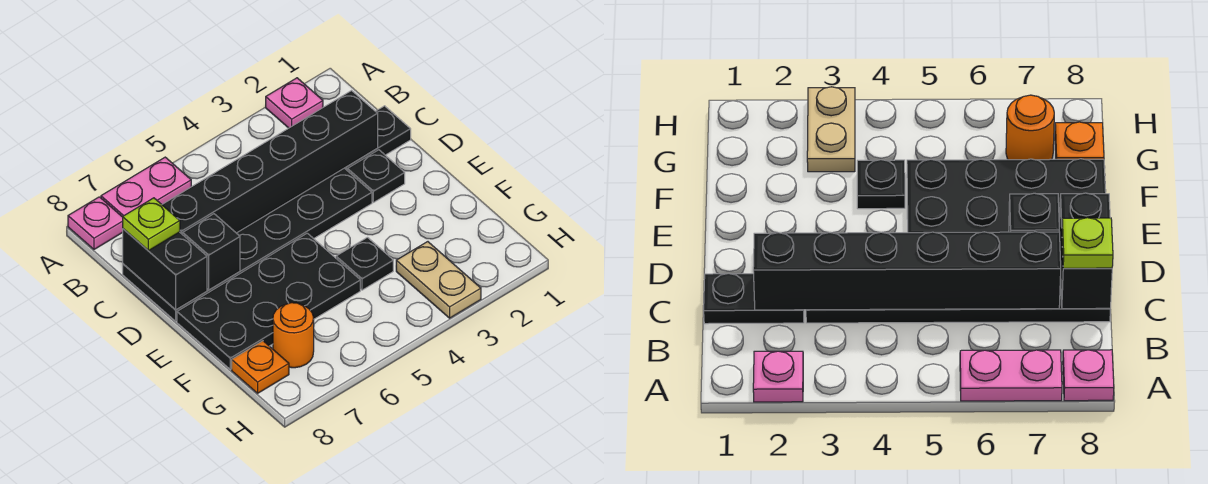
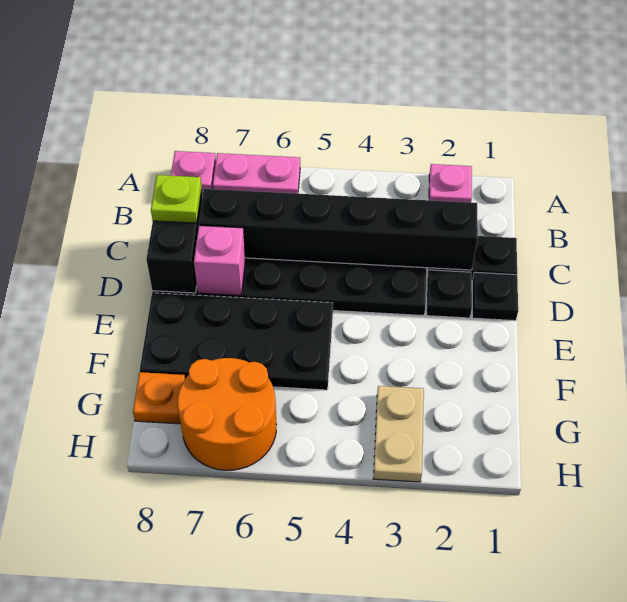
black brick D7 level 2 -> pink brick D7 level 2
black plate F4 level 1 -> black plate D1 level 1
orange round brick G7 level 1 -> orange round brick G6:H7 level 1

